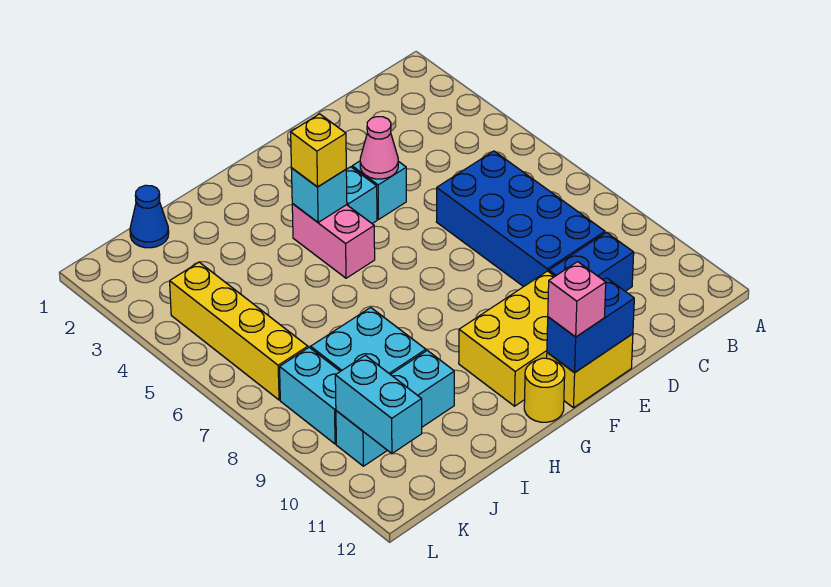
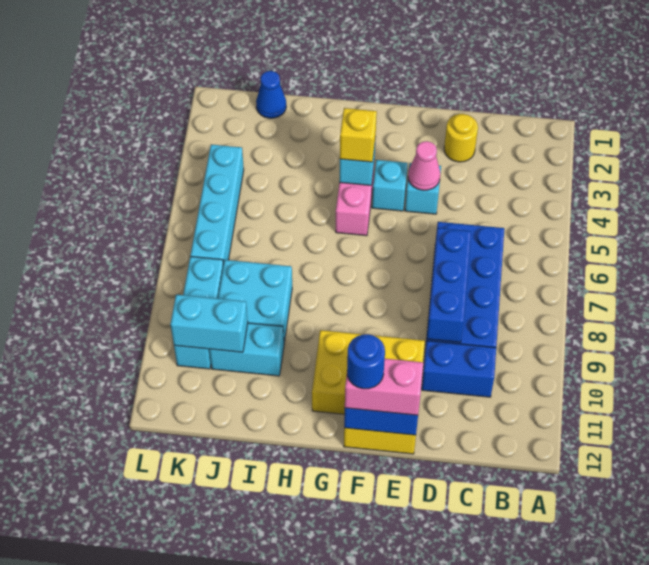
none -> blue brick D7:D9 level 2
pink brick F12 level 3 -> pink brick E12:F12 level 3
none -> blue round brick F12 level 4
yellow round brick G12 level 1 -> yellow round brick D2 level 1
yellow brick K4:K7 level 1 -> cyan brick K4:K7 level 1
cyan brick K10:K11 level 2 -> cyan brick J10:K10 level 2

